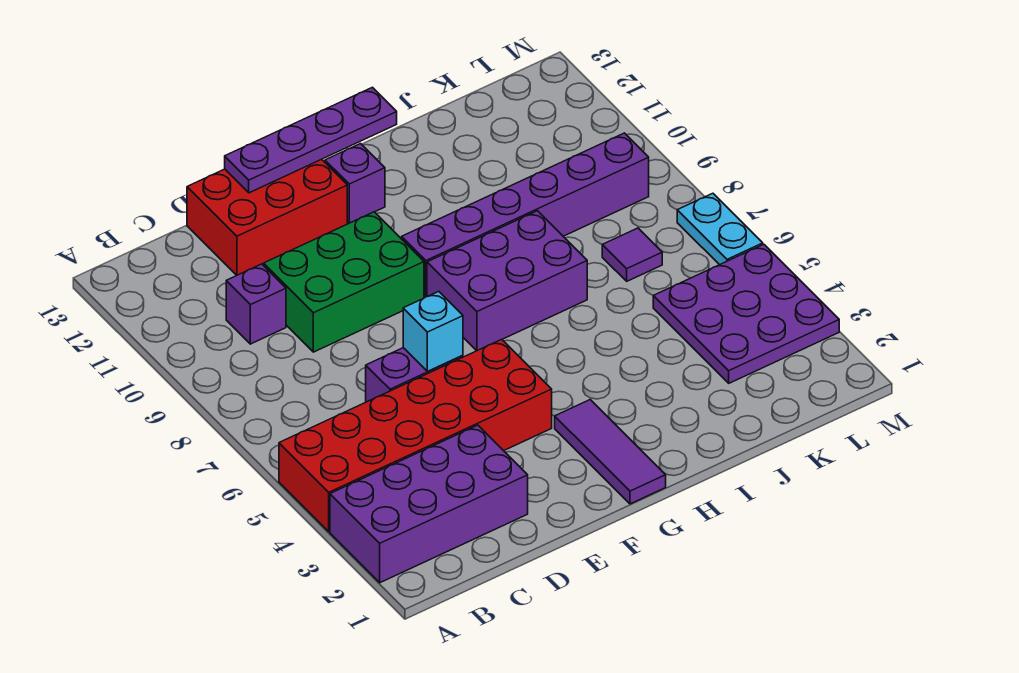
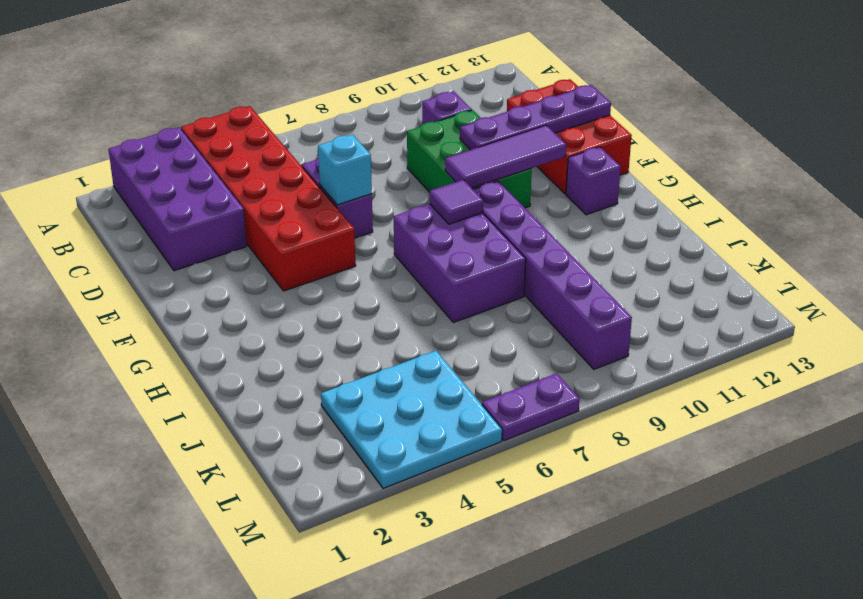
purple plate E13:H13 level 2 -> purple plate E10:E13 level 2
purple tile G1:G3 level 1 -> purple tile F9:F11 level 2
purple plate K3:M5 level 1 -> cyan plate K3:M5 level 1
purple tile K7 level 1 -> purple tile G8 level 2
cyan plate M6:M7 level 1 -> purple plate M6:M7 level 1

